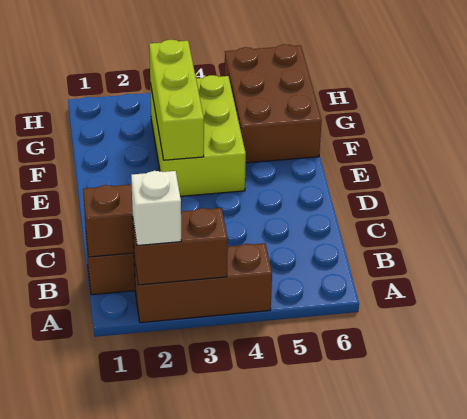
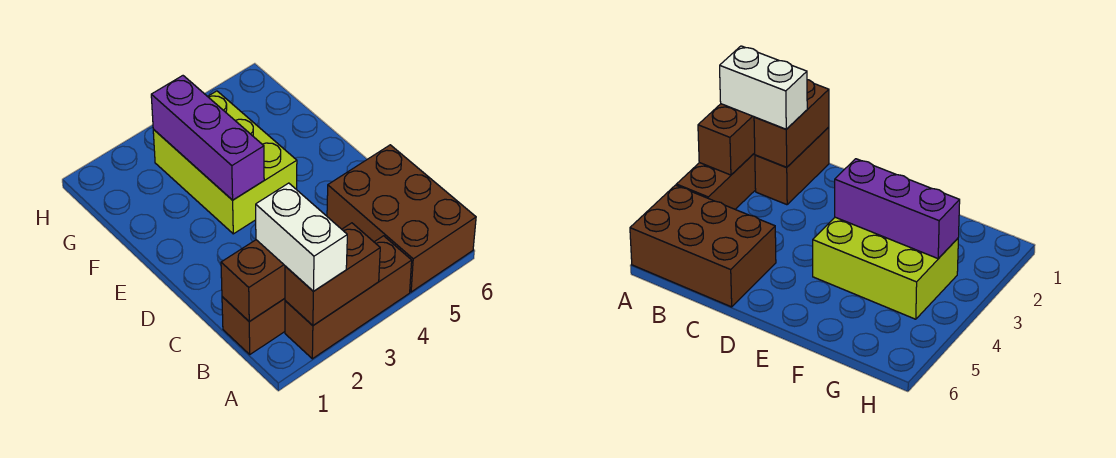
white brick A2 level 3 -> white brick A2:B2 level 3
lime brick E3:G3 level 2 -> purple brick E3:G3 level 2
brown brick F5:H6 level 1 -> brown brick A5:C6 level 1

